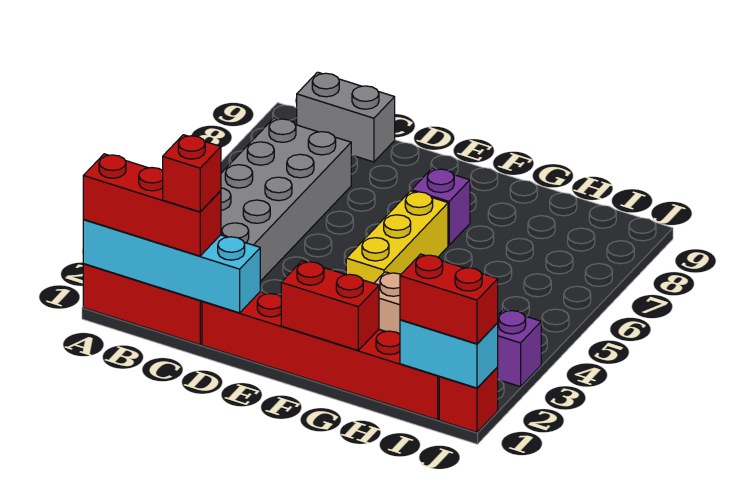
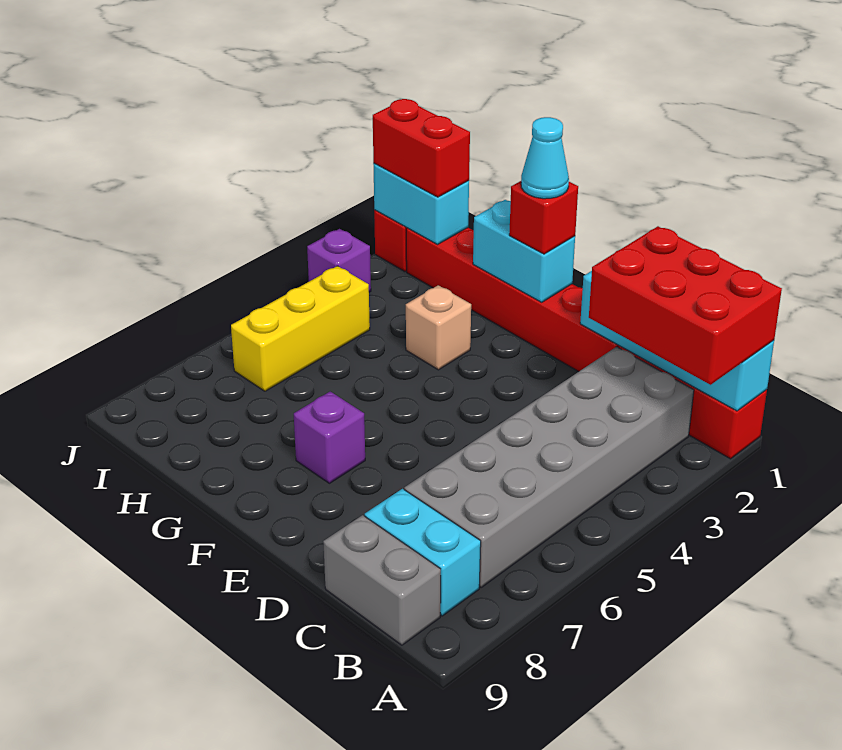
red brick A1:C1 level 3 -> red brick A1:C2 level 3
none -> cyan brick B8:C8 level 1
red brick C1 level 4 -> red brick F1 level 3
red brick F1:G1 level 2 -> cyan brick F1:G1 level 2
none -> cyan cone F1 level 4
yellow brick F4:F6 level 1 -> yellow brick I4:I6 level 1

